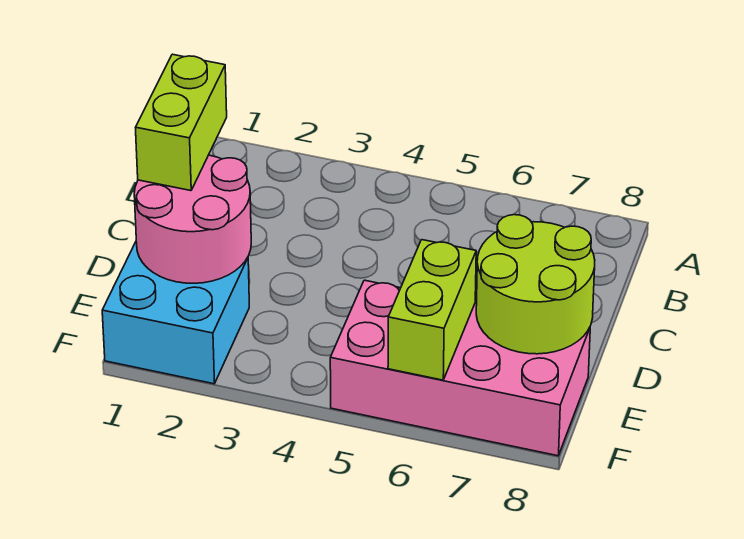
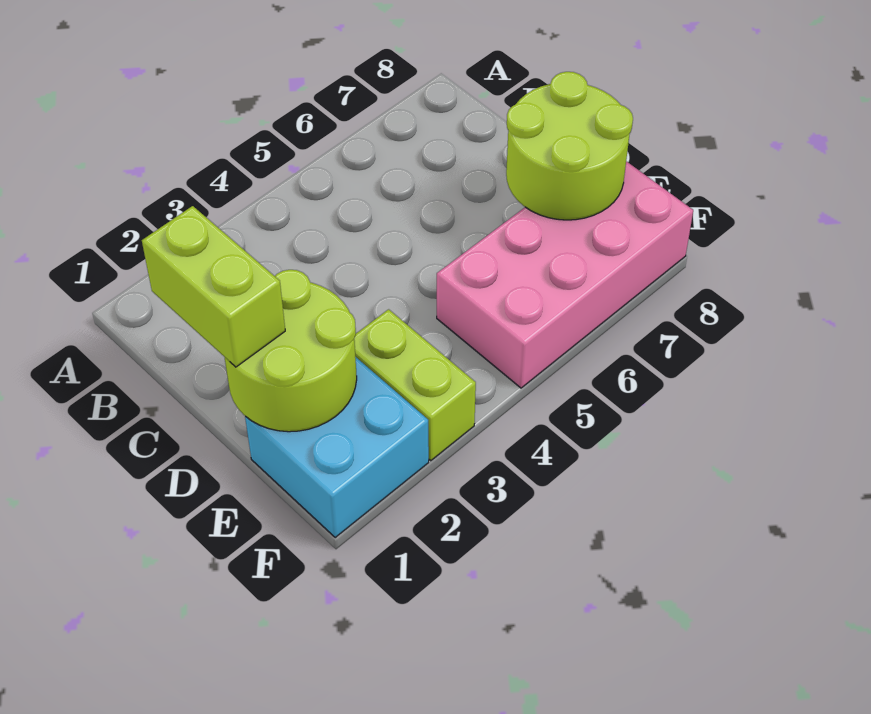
pink round brick D1:E2 level 2 -> lime round brick D1:E2 level 2
lime brick E6:F6 level 2 -> lime brick E3:F3 level 1

